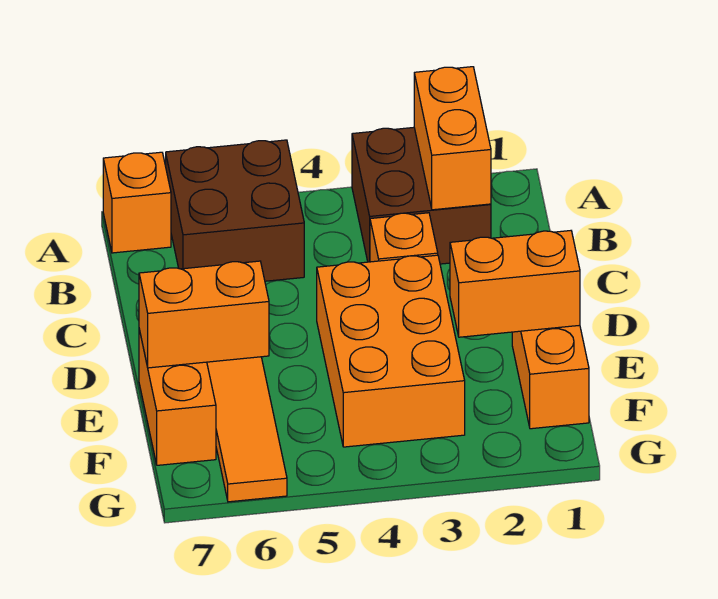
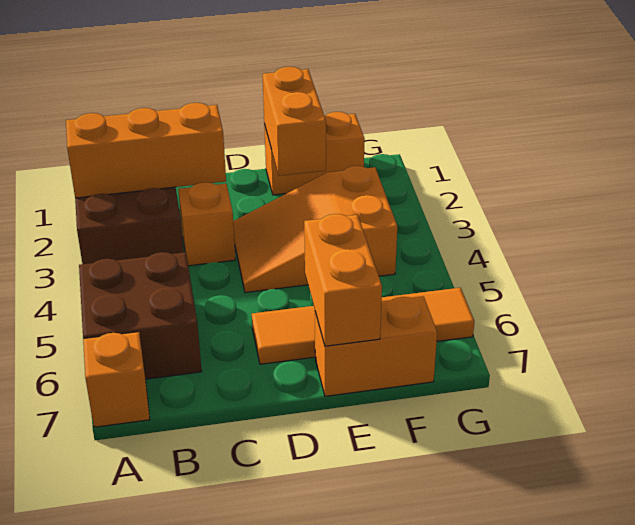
orange brick A2:B2 level 2 -> orange brick A2:C2 level 2
orange brick D3:F4 level 1 -> orange slope D3:F4 level 1 top F

